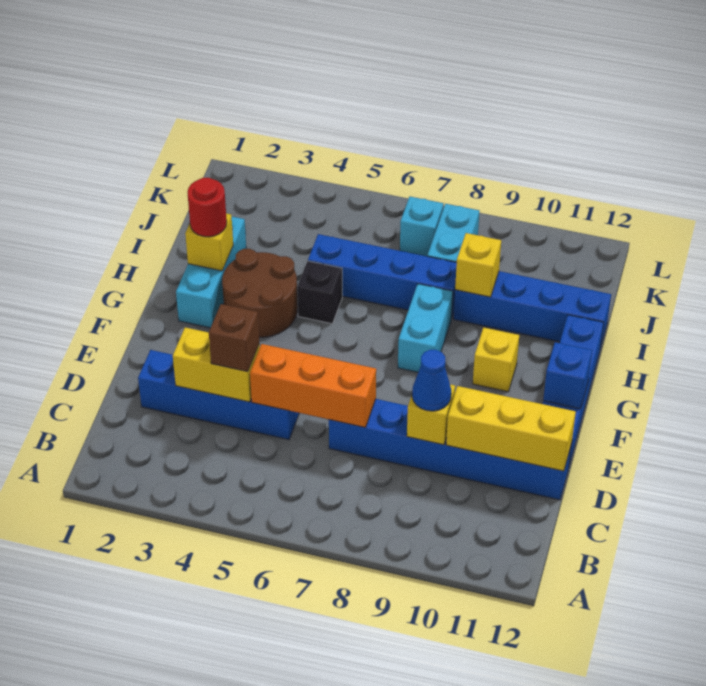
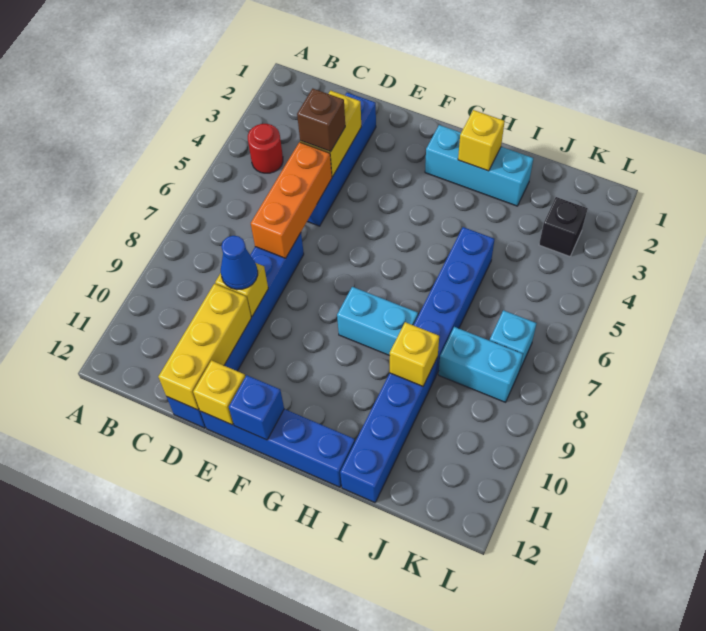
brown round brick G3:H4 level 1 -> none
yellow brick G10 level 1 -> yellow brick E12 level 2
red round brick H2 level 3 -> red round brick B4 level 1
black brick H5 level 1 -> black brick K3 level 1

